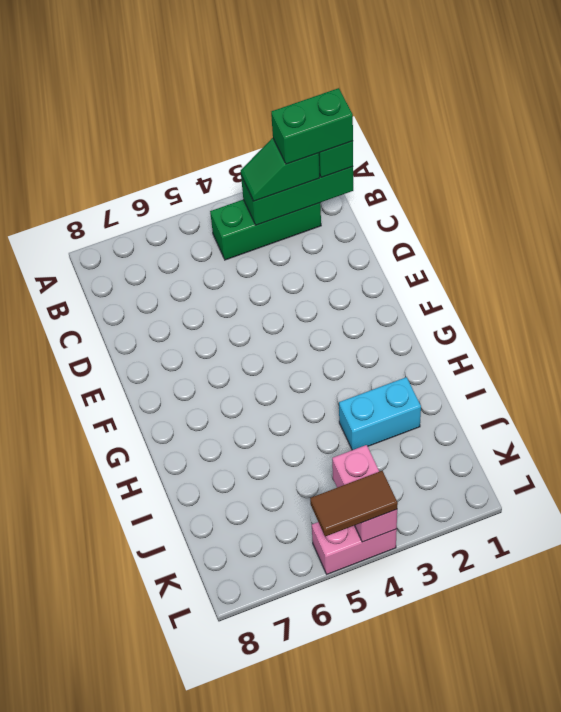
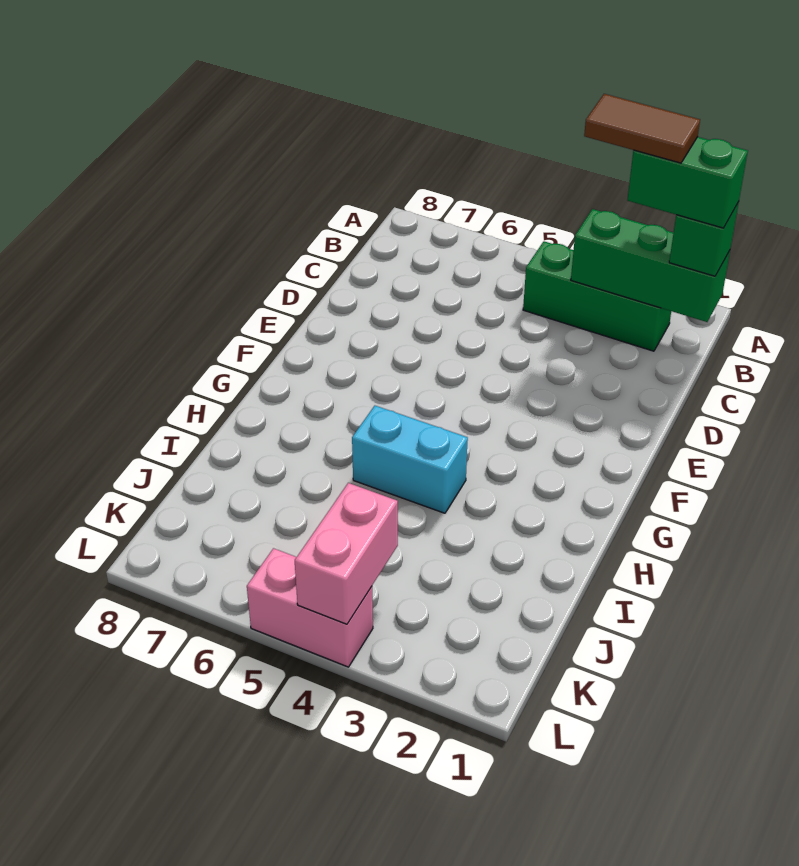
green slope B2:B3 level 3 top 2 -> none
cyan brick I2:I3 level 1 -> cyan brick H4:H5 level 1
brown tile L4:L5 level 3 -> brown tile B2:B3 level 5

